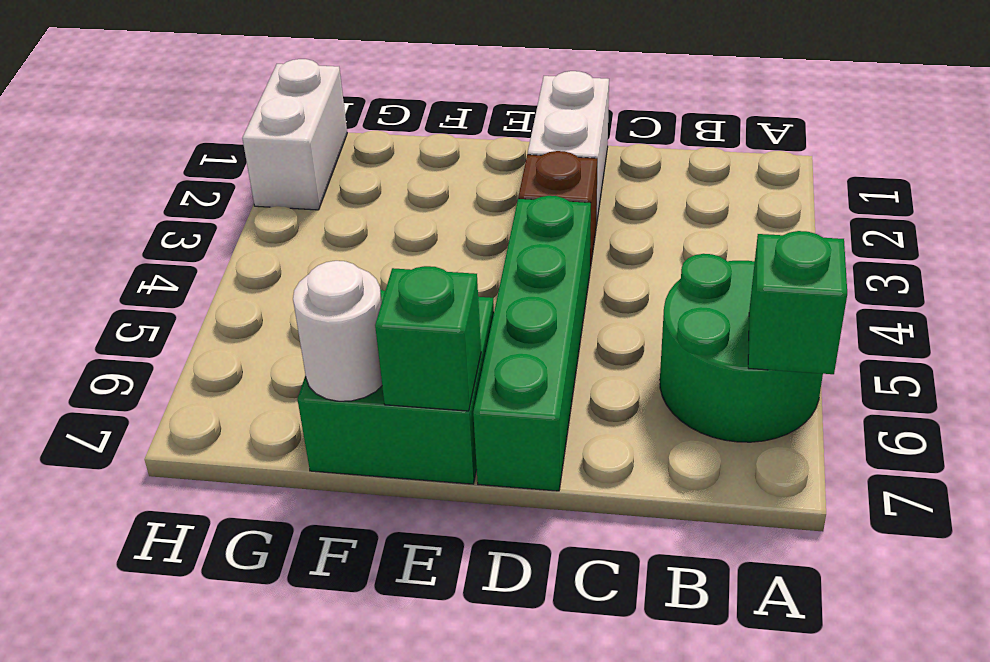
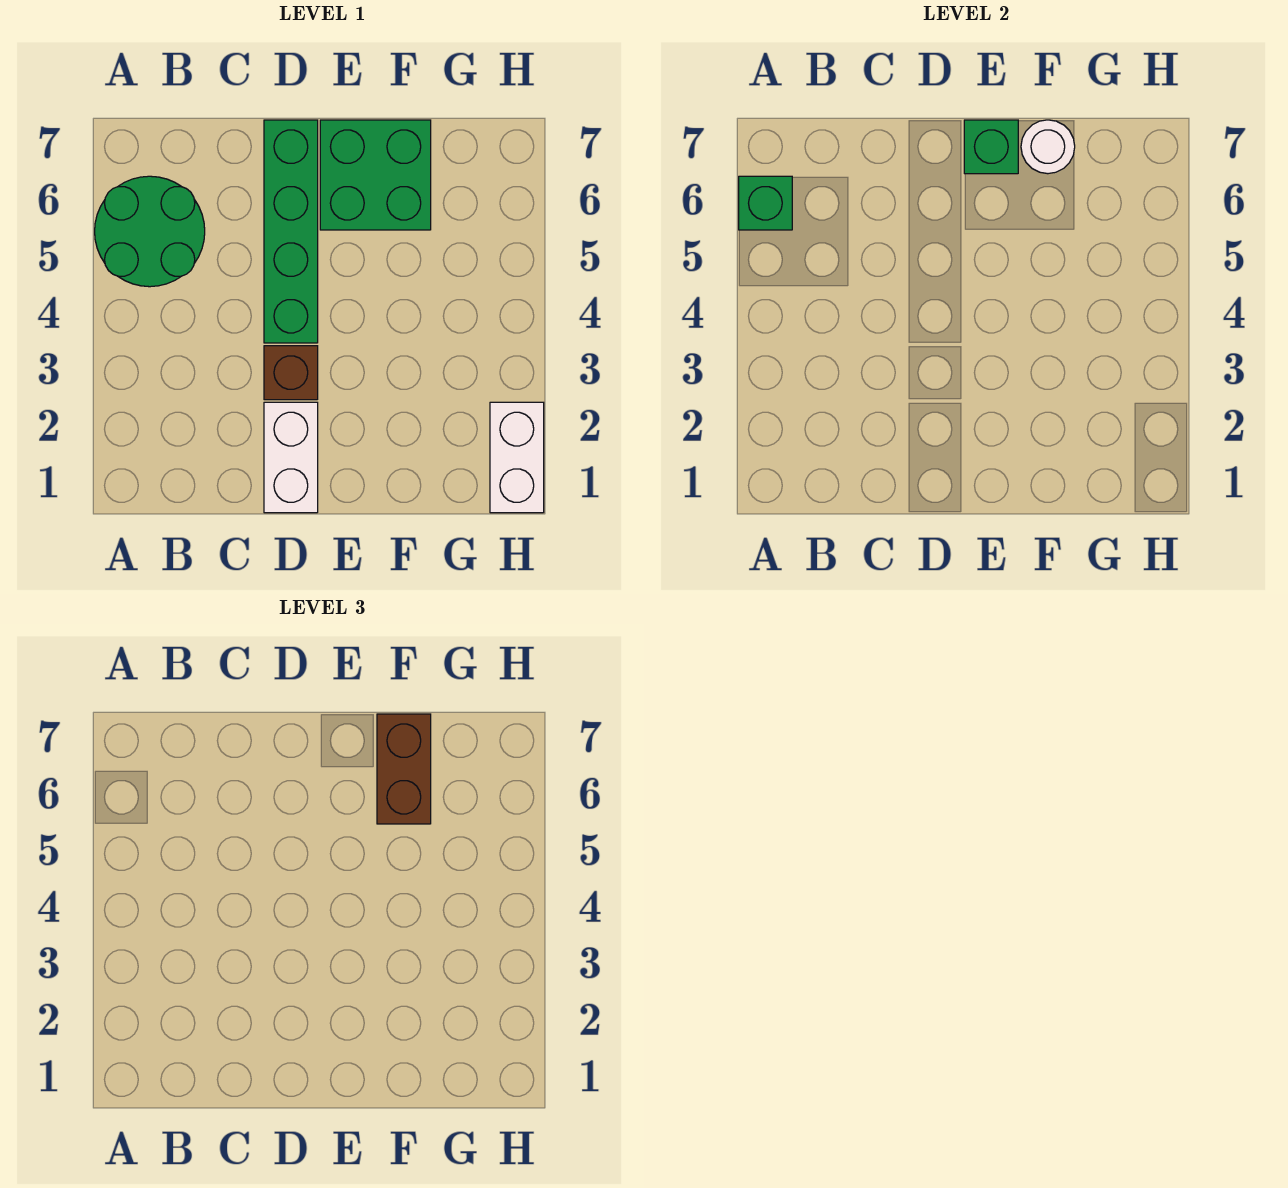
none -> brown brick F6:F7 level 3

